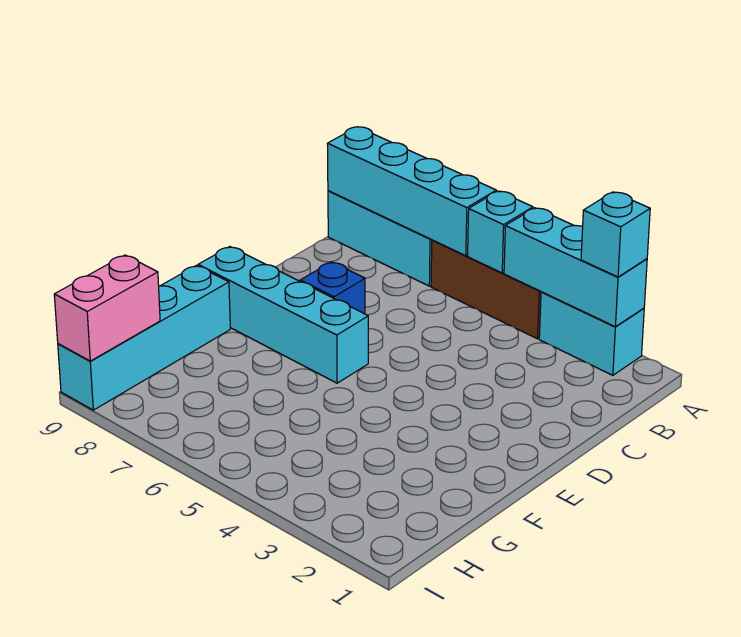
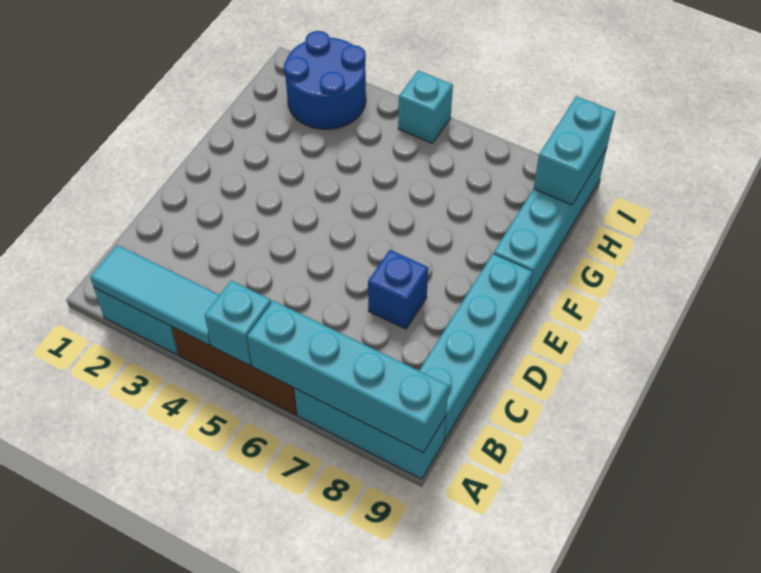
cyan brick A2:A4 level 2 -> cyan tile A2:A4 level 2
cyan brick A2 level 3 -> cyan brick I5 level 1
cyan brick E6:E9 level 1 -> cyan brick B9:E9 level 1
none -> blue round brick H2:I3 level 1
pink brick H9:I9 level 2 -> cyan brick H9:I9 level 2

